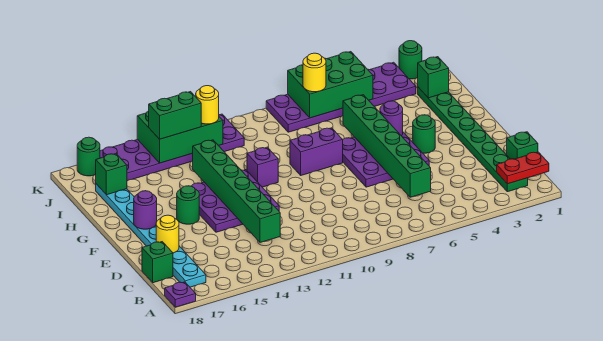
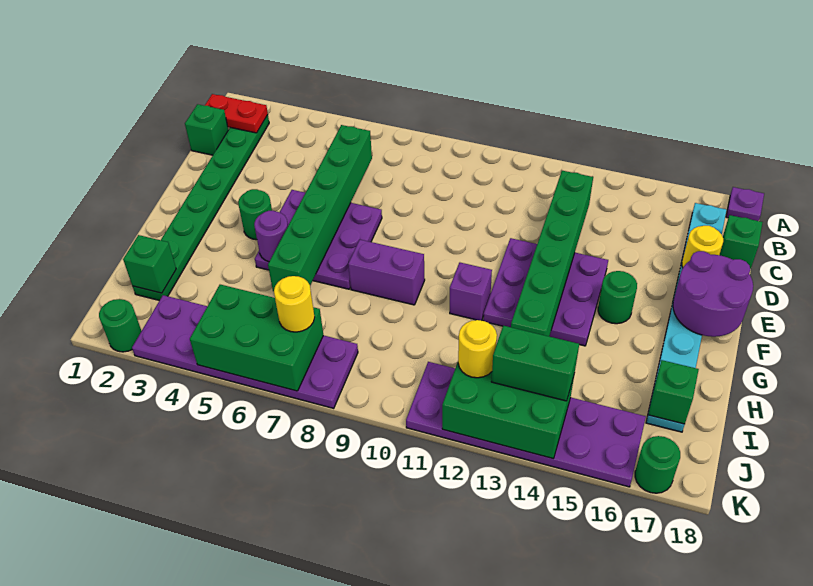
purple round brick F17 level 2 -> purple round brick E17:F18 level 2

